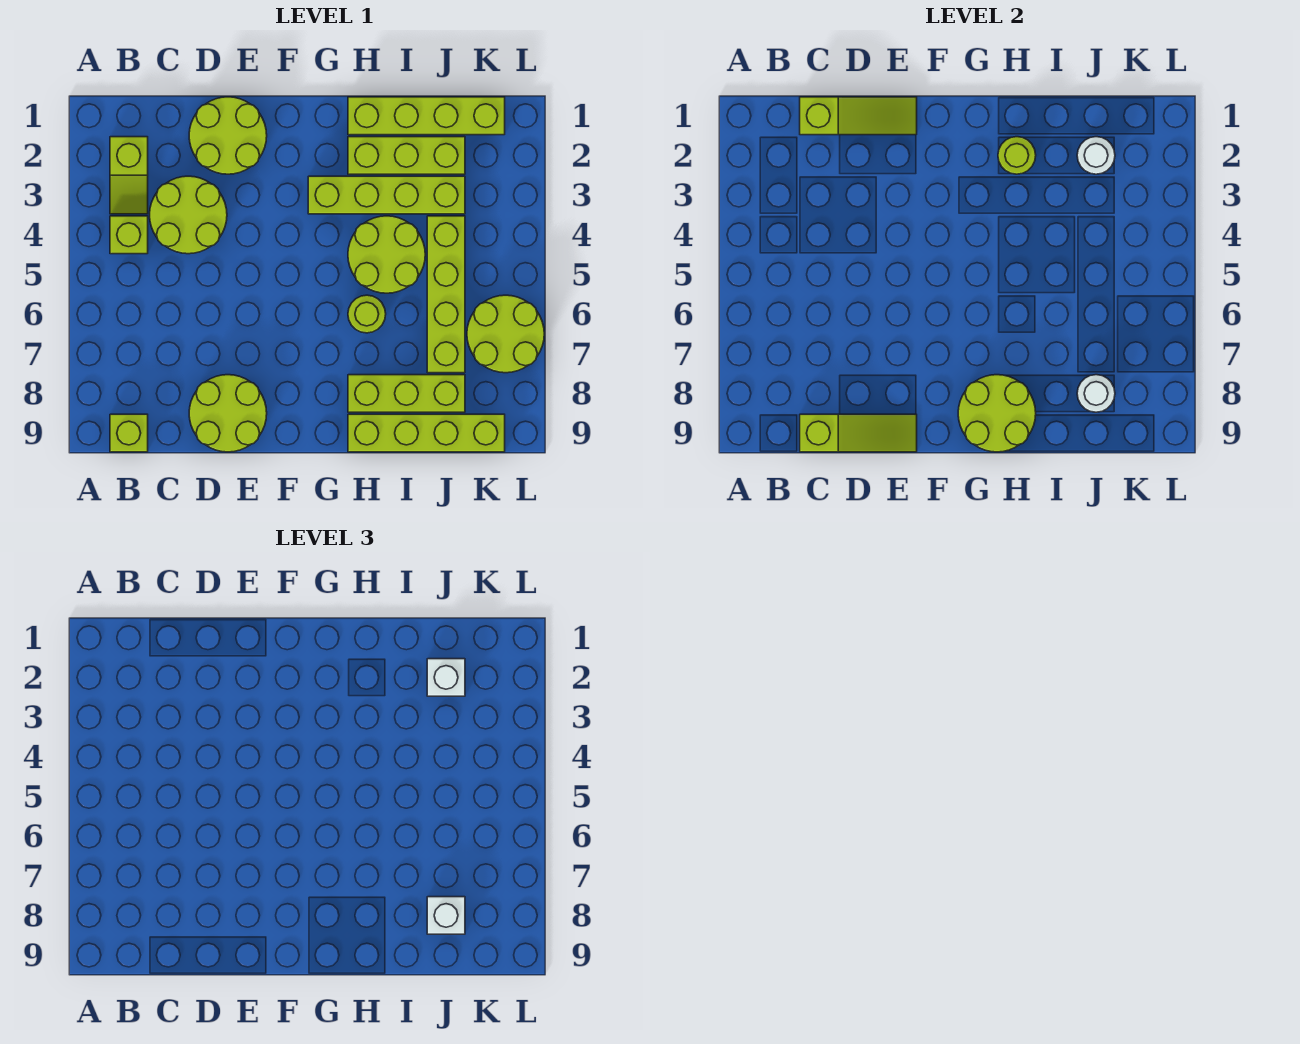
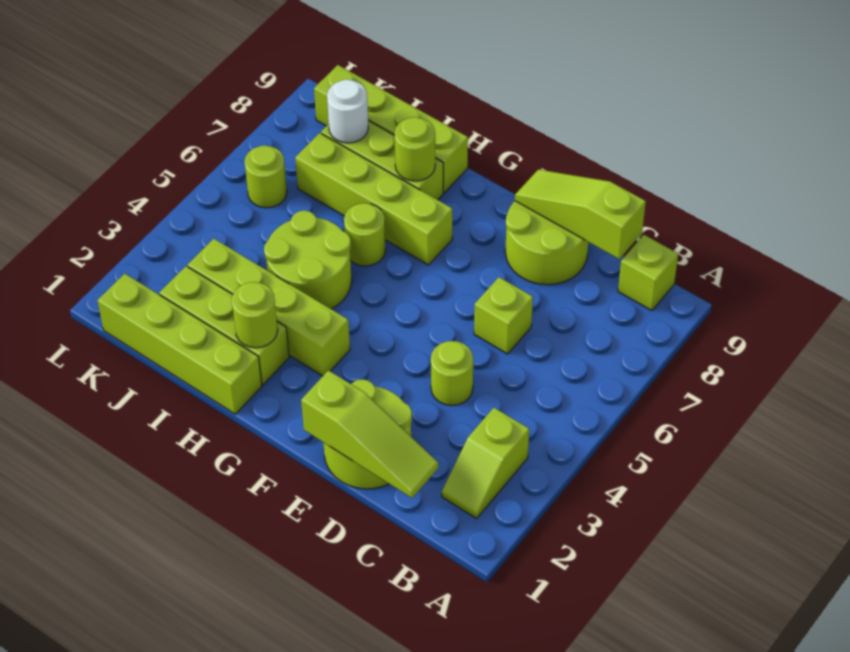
lime slope B2:B3 level 1 top 2 -> lime slope B2:B3 level 1 top 3
lime brick B4 level 1 -> lime brick D6 level 1
lime slope C1:E1 level 2 top C -> lime slope C1:E1 level 2 top E
lime round brick C3:D4 level 1 -> lime round brick D4 level 1
lime round brick G8:H9 level 2 -> lime round brick H8 level 2
white round brick J2 level 2 -> none
white brick J2 level 3 -> none
lime brick J4:J7 level 1 -> lime brick G7:J7 level 1
white brick J8 level 3 -> none
lime round brick K6:L7 level 1 -> lime round brick K6 level 1

